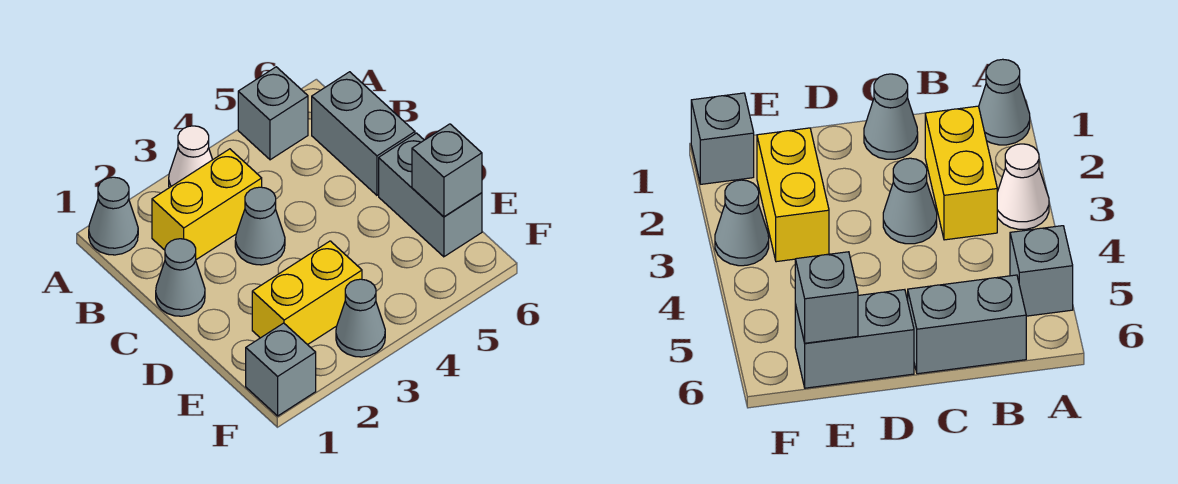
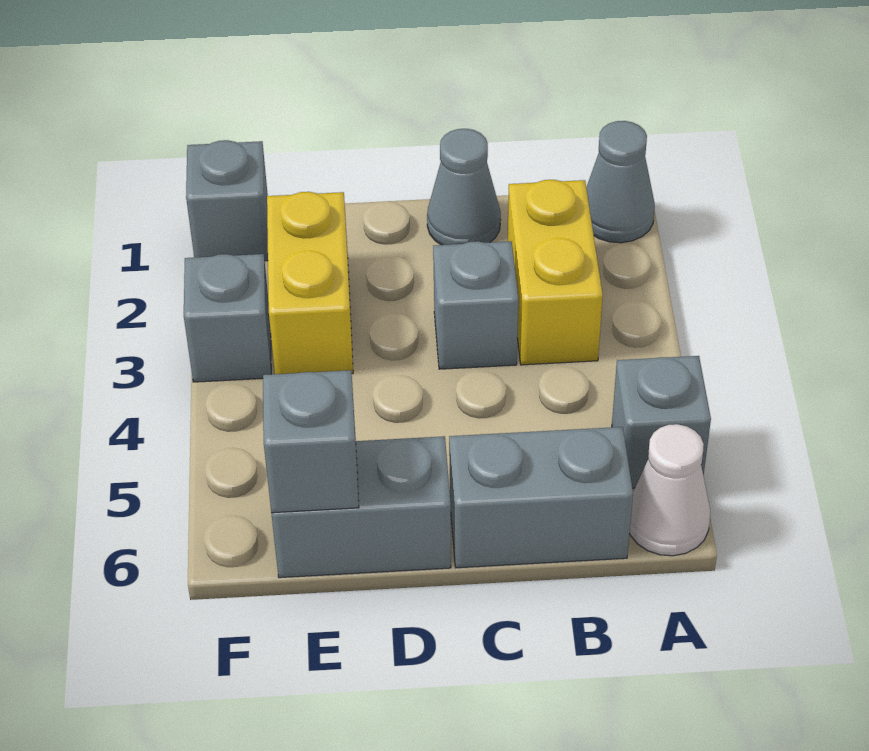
white cone A3 level 1 -> white cone A6 level 1
grey cone C3 level 1 -> grey brick C3 level 1
grey cone F3 level 1 -> grey brick F3 level 1

